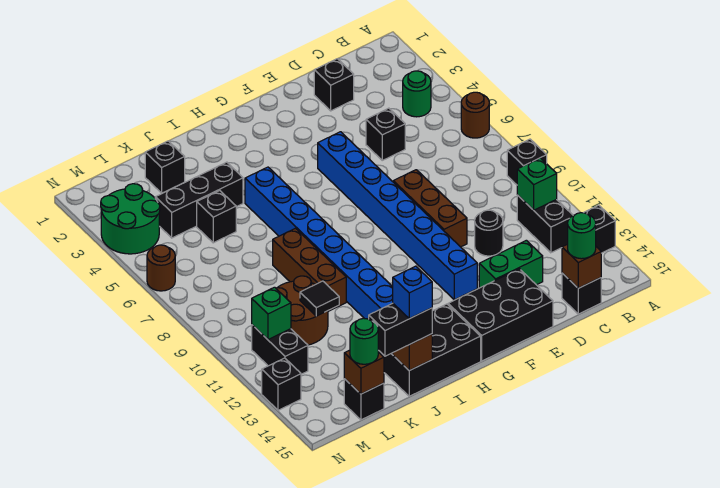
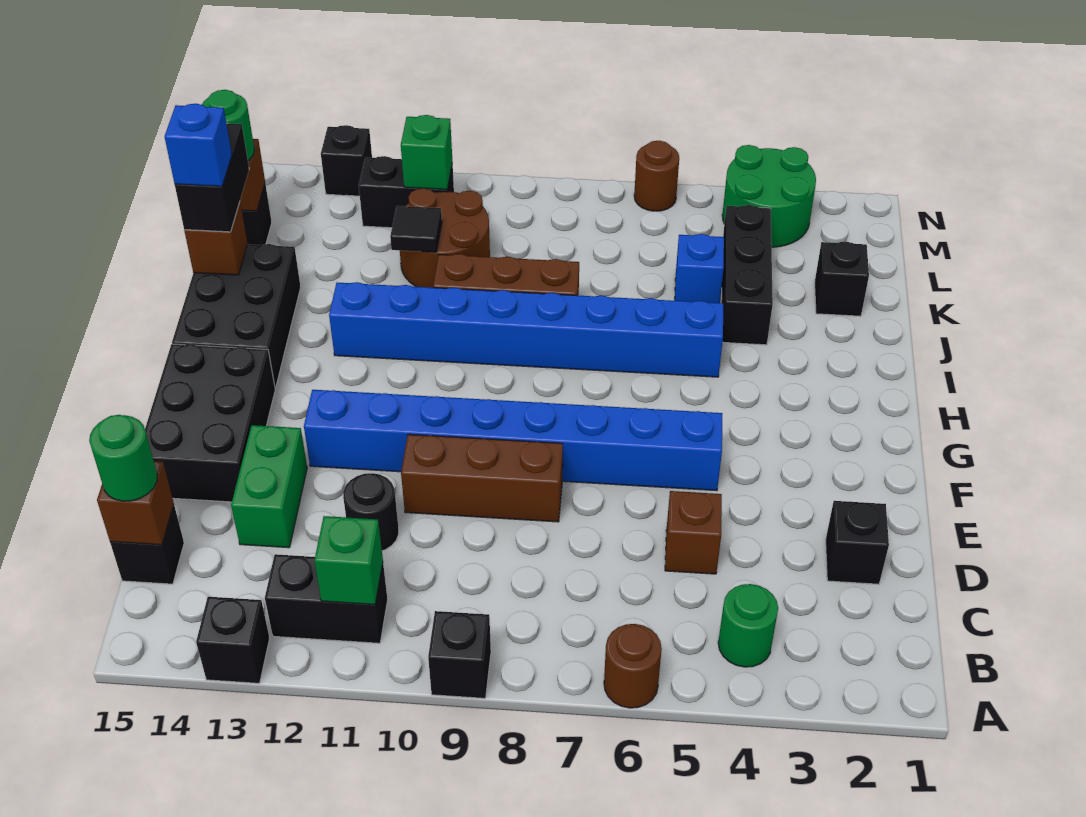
black brick D5 level 1 -> brown brick D5 level 1
black brick K5 level 1 -> blue brick K5 level 1

